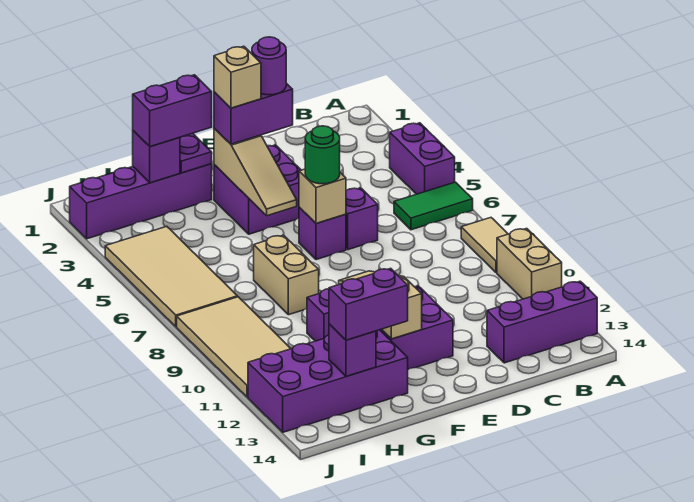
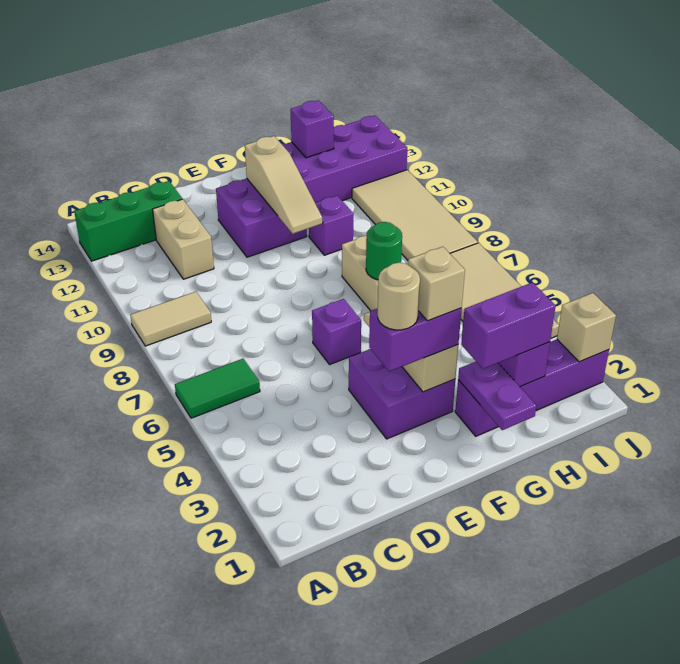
purple brick A4:A5 level 1 -> none
tan tile A8:A9 level 1 -> tan tile A9:B9 level 1
tan brick A10:A11 level 1 -> tan brick C11:C12 level 1
purple brick A13:C13 level 1 -> green brick A13:C13 level 1
purple brick D6 level 1 -> none
purple round brick E3 level 4 -> tan round brick E3 level 4
tan brick E6 level 2 -> tan brick J2 level 2
green round brick E6 level 3 -> green round brick G7 level 2
purple brick G13:H13 level 3 -> none

